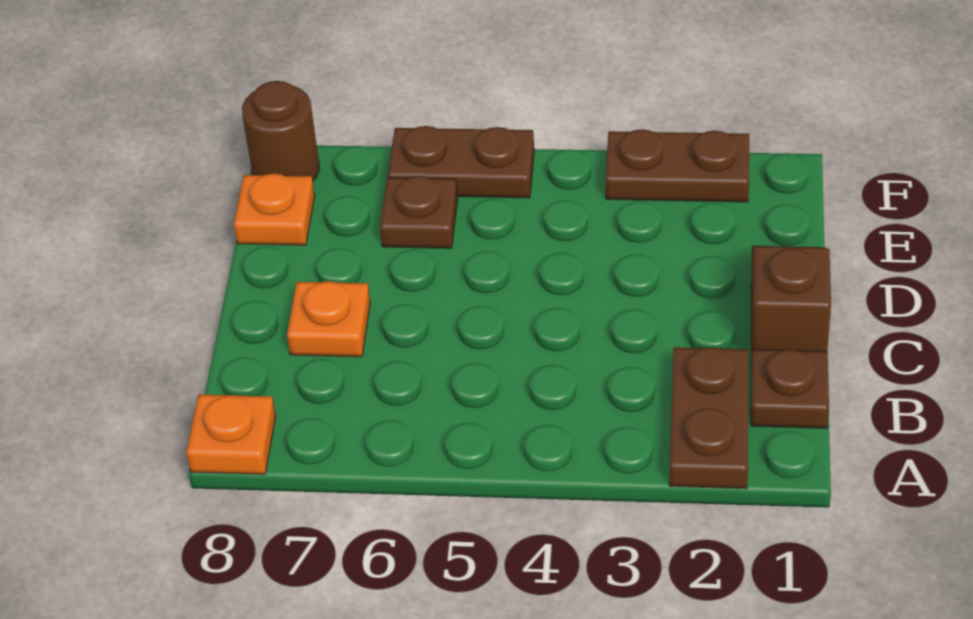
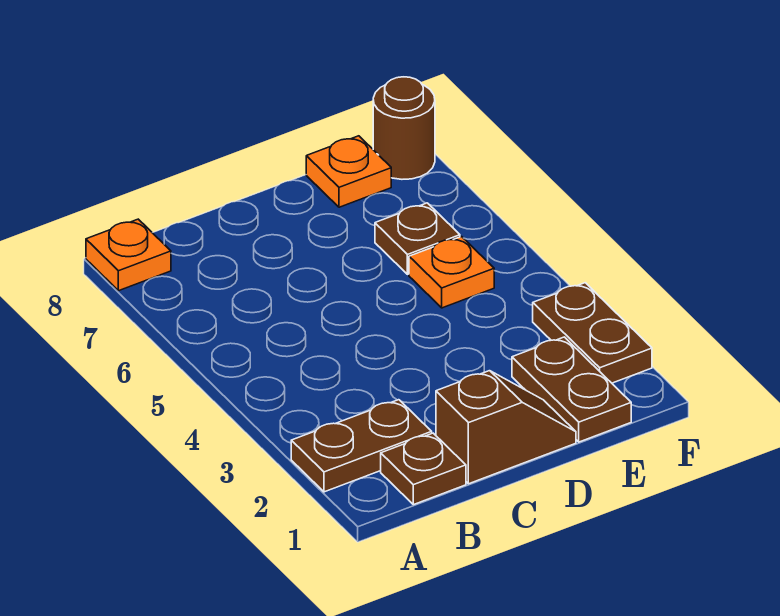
orange plate C7 level 1 -> orange plate E5 level 1
brown plate F5:F6 level 1 -> brown plate E1:E2 level 1

